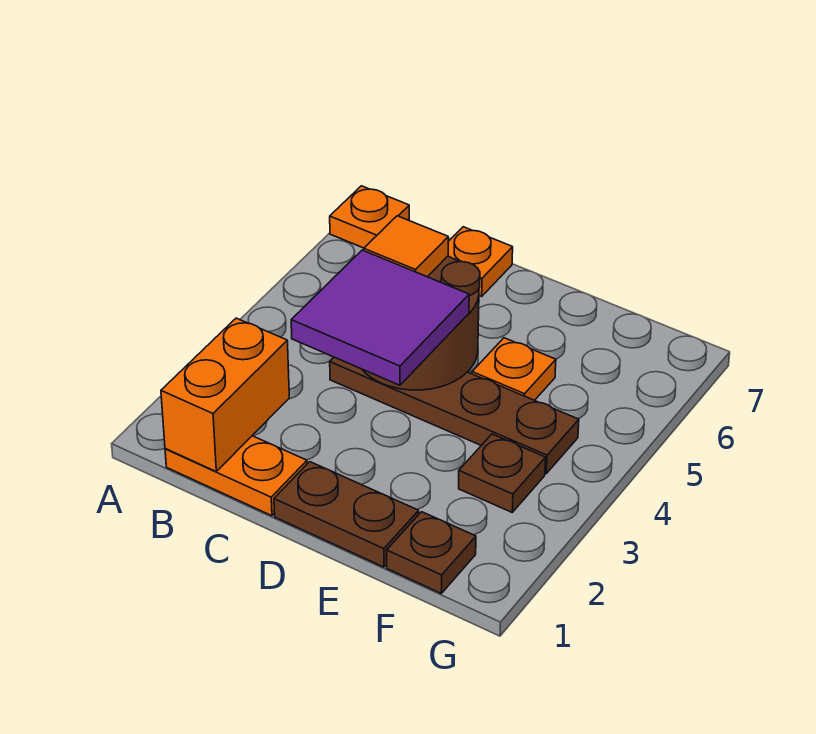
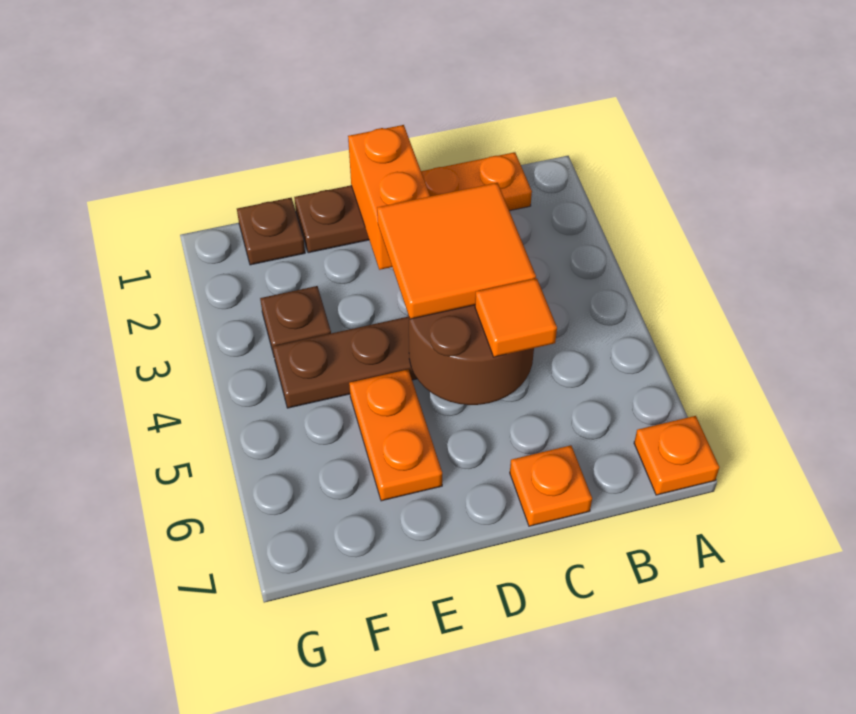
orange brick B1:B2 level 2 -> orange brick D1:D2 level 2
purple tile C3:D4 level 3 -> orange tile C3:D4 level 3
orange plate E5 level 1 -> orange plate E5:E6 level 1

